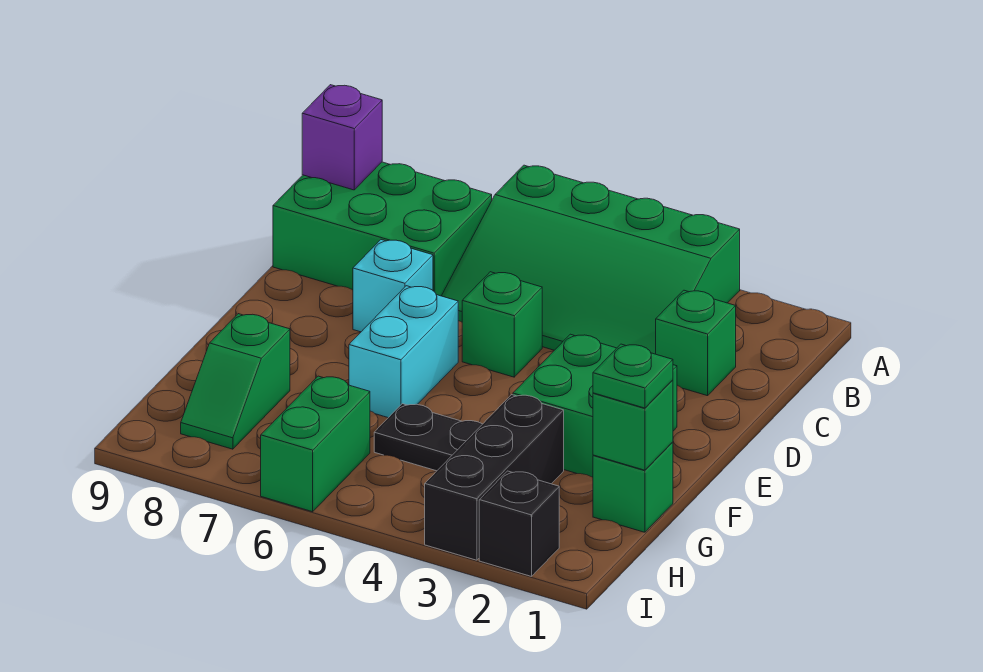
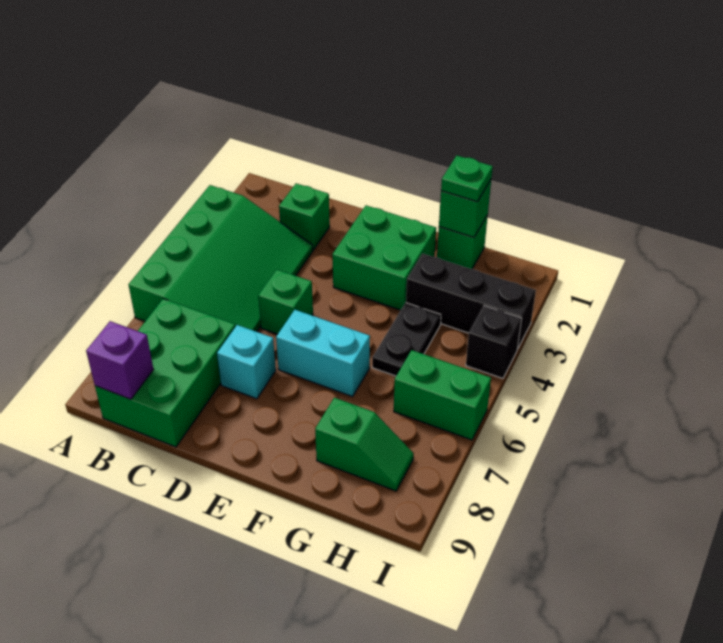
black brick I2 level 1 -> black brick I4 level 1

